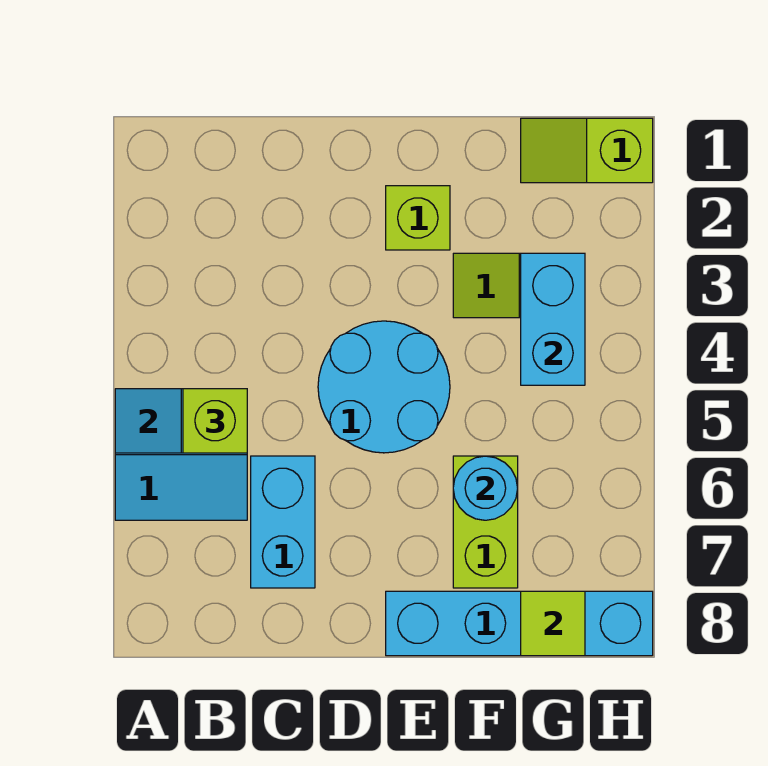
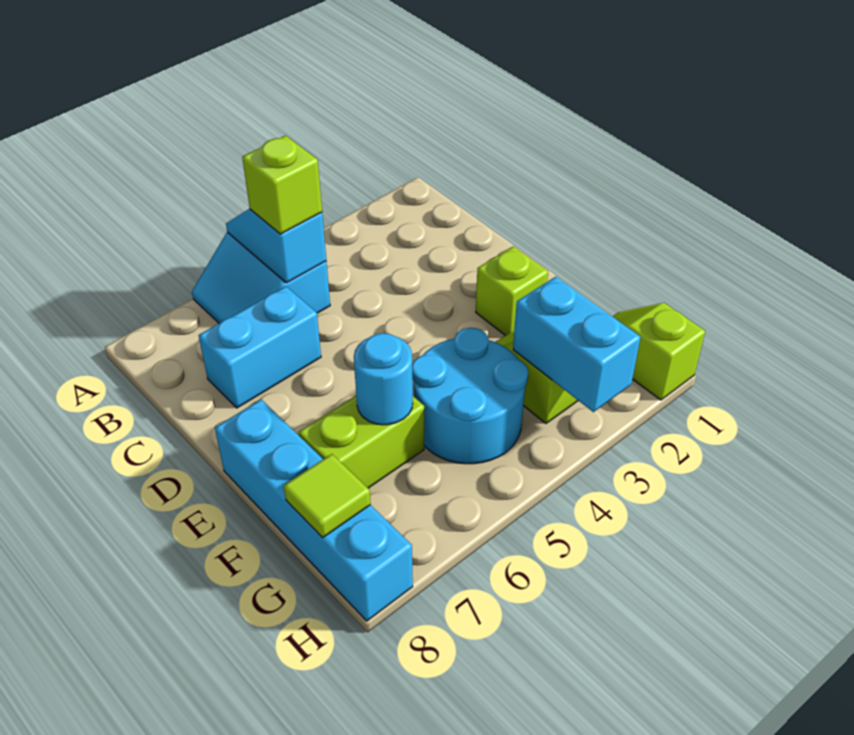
cyan round brick D4:E5 level 1 -> cyan round brick F4:G5 level 1
cyan brick G3:G4 level 2 -> cyan brick G3:H3 level 2

